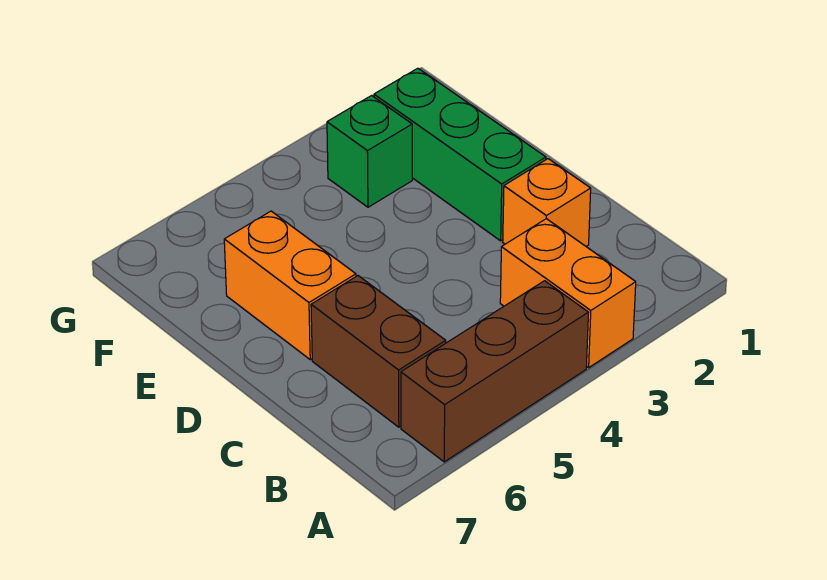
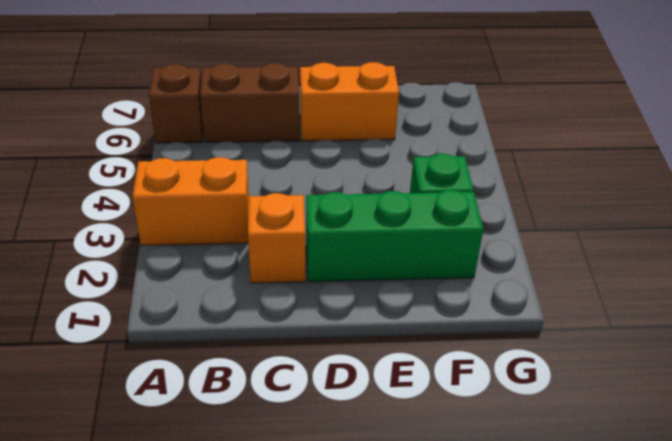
brown brick A4:A6 level 1 -> brown brick A6 level 1

